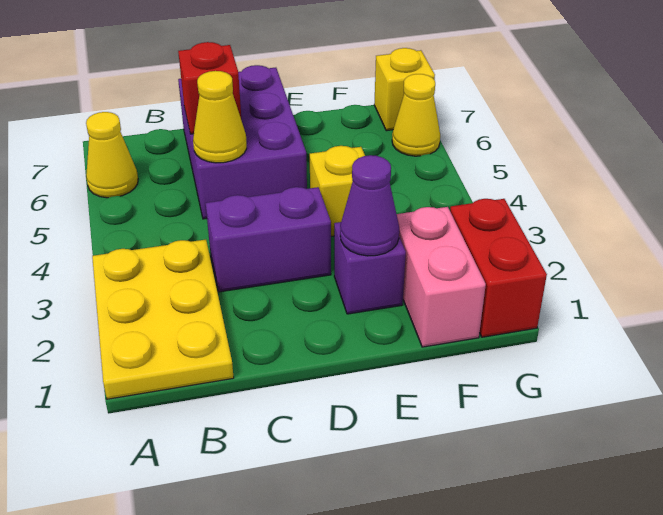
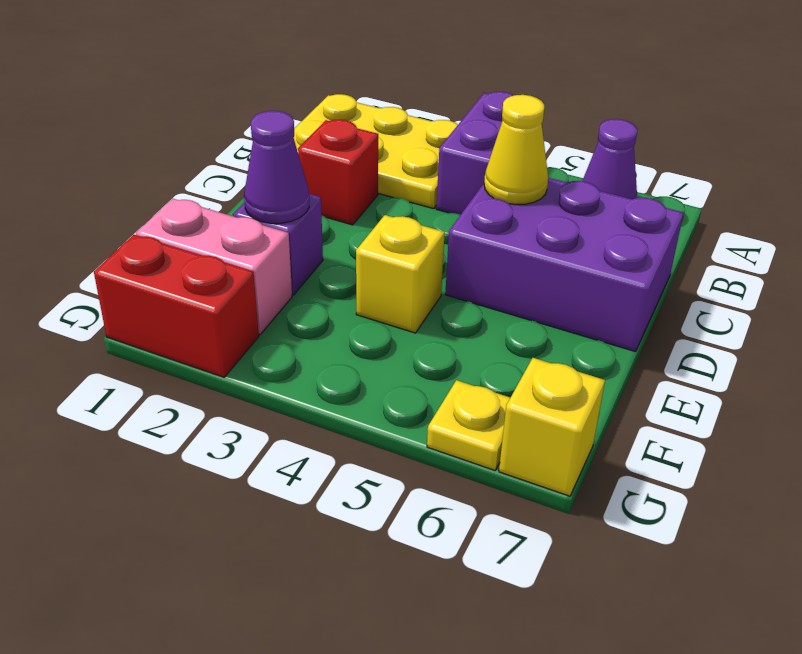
yellow cone A6 level 1 -> purple cone A6 level 1
purple brick C3:D3 level 1 -> purple brick A4:B4 level 1
red brick C6 level 2 -> red brick C2 level 1
yellow cone G6 level 1 -> yellow plate G6 level 1

